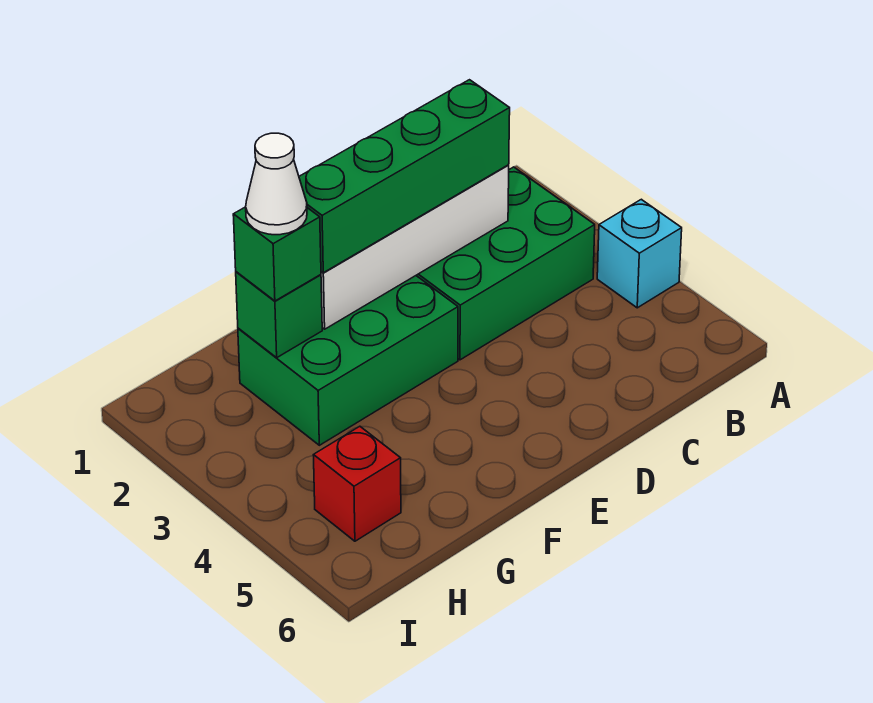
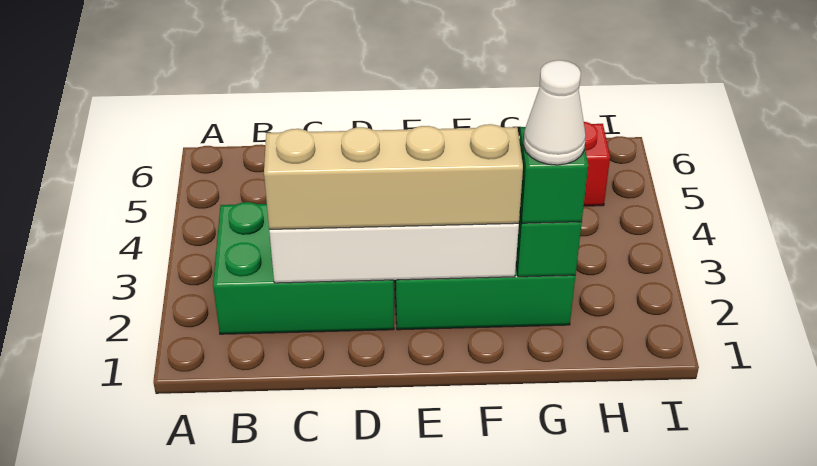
cyan brick A4 level 1 -> none
green brick C2:F2 level 3 -> tan brick C2:F2 level 3

